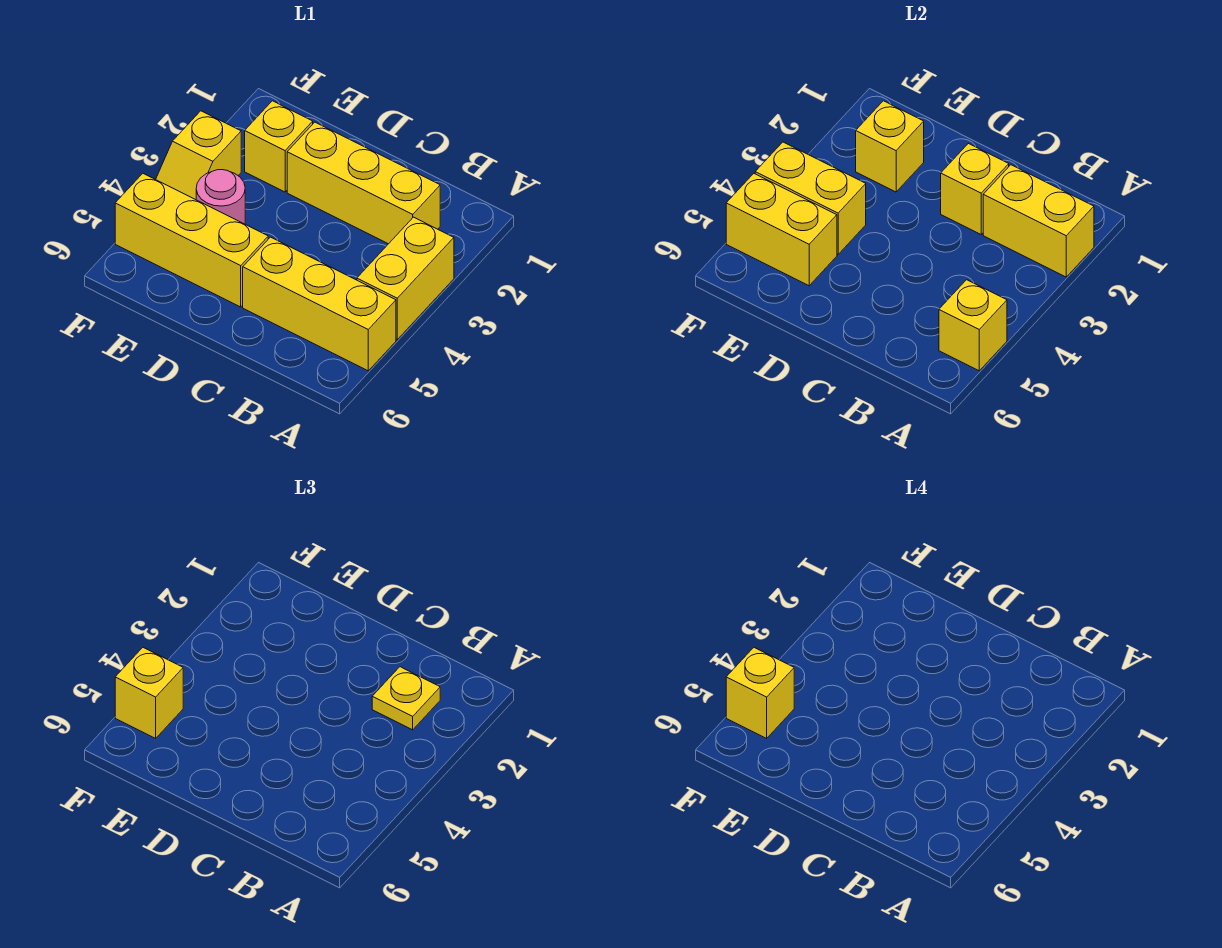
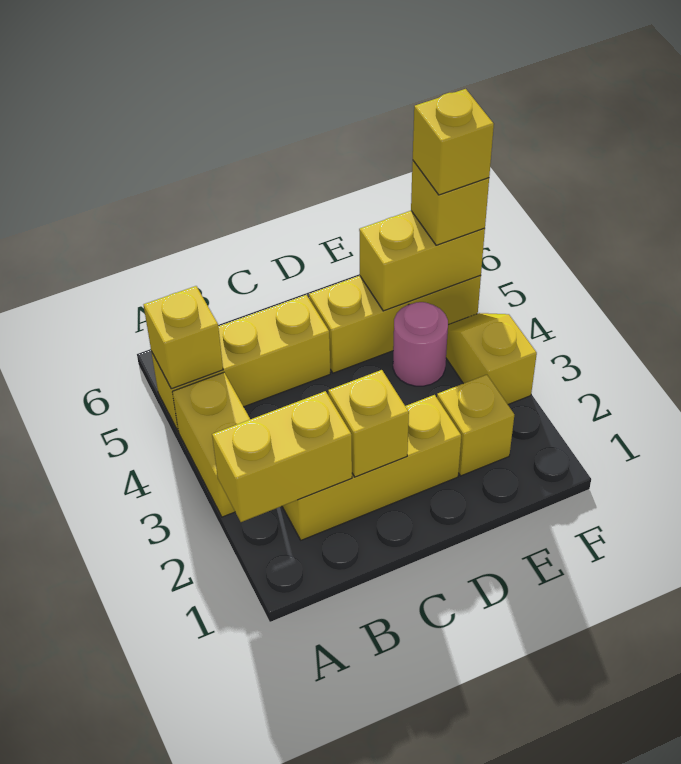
yellow plate B2 level 3 -> none
yellow brick E2 level 2 -> none
yellow brick E4:F4 level 2 -> none

